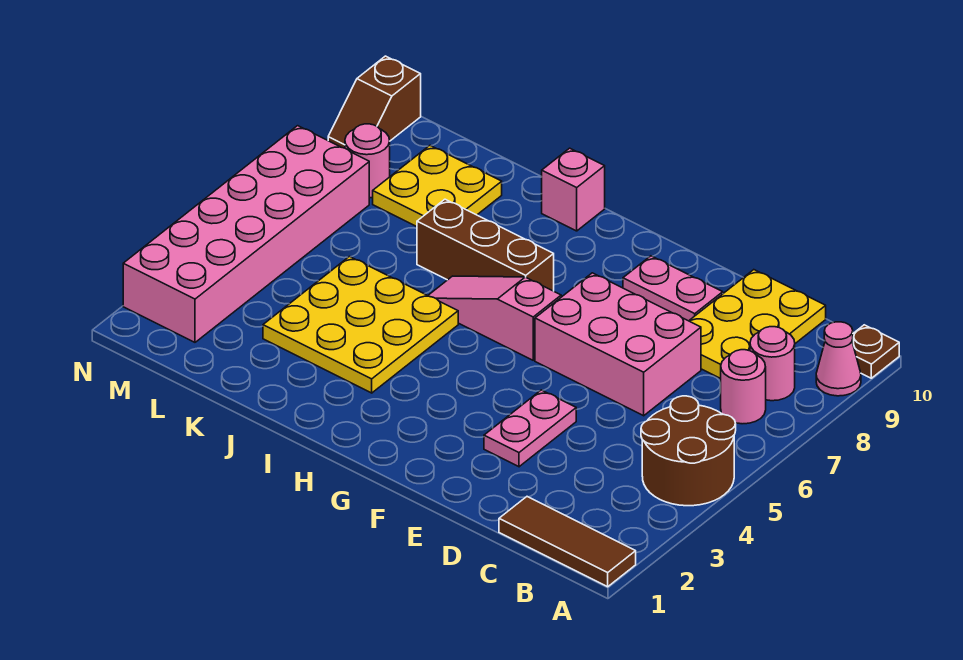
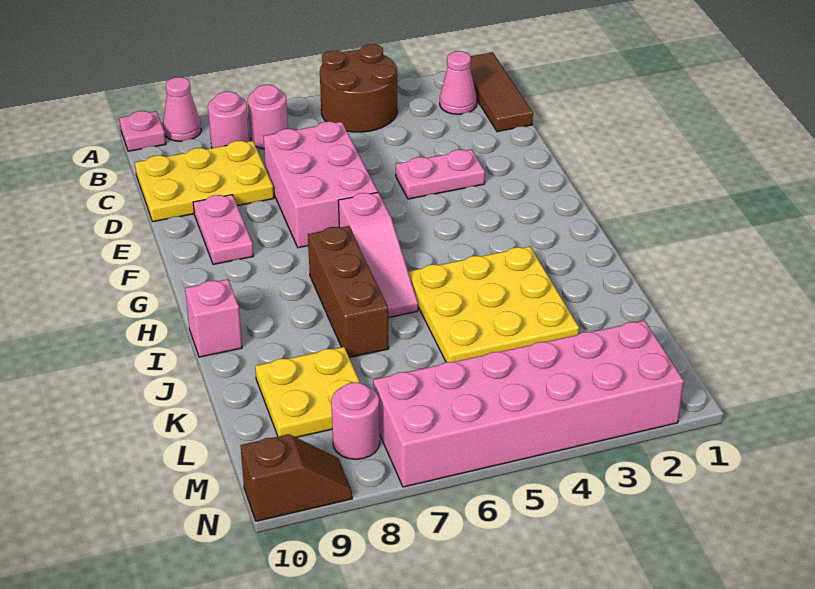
brown plate A10 level 1 -> pink plate A10 level 1
none -> pink cone B2 level 1

